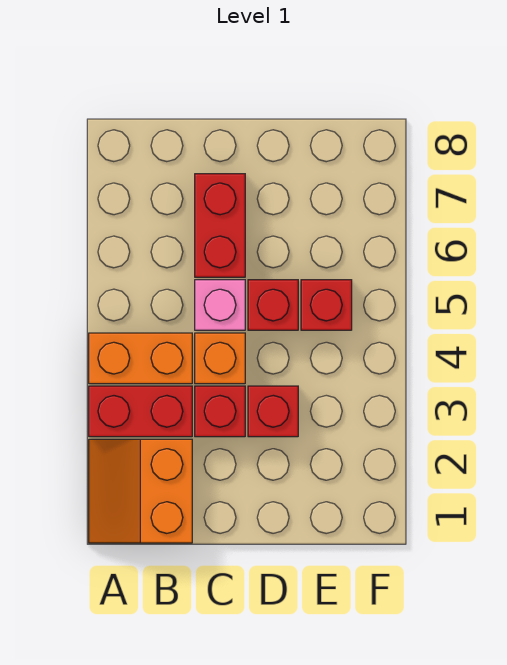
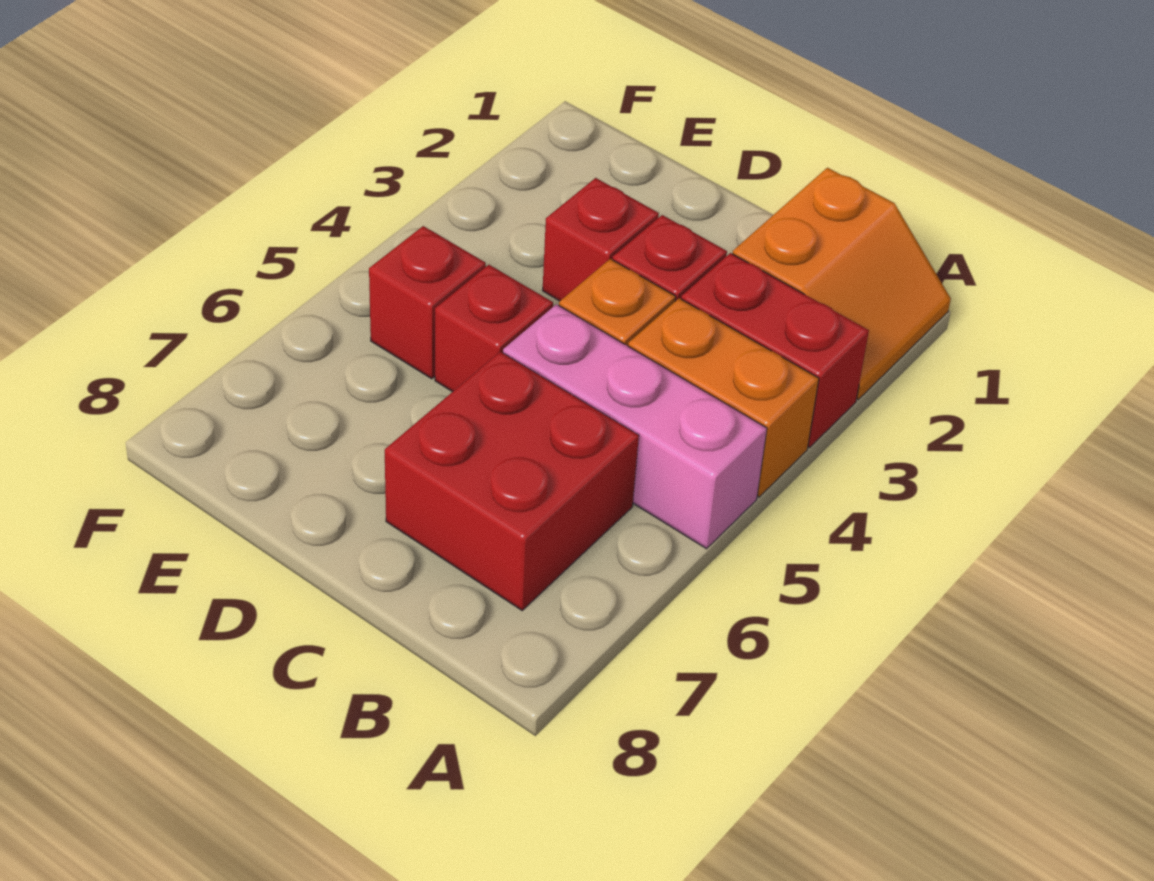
pink brick C5 level 1 -> pink brick A5:C5 level 1
red brick C6:C7 level 1 -> red brick B6:C7 level 1

